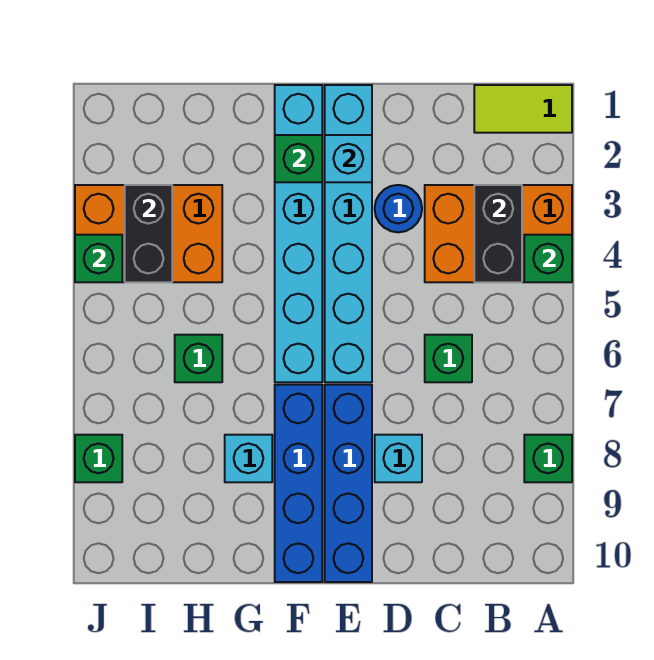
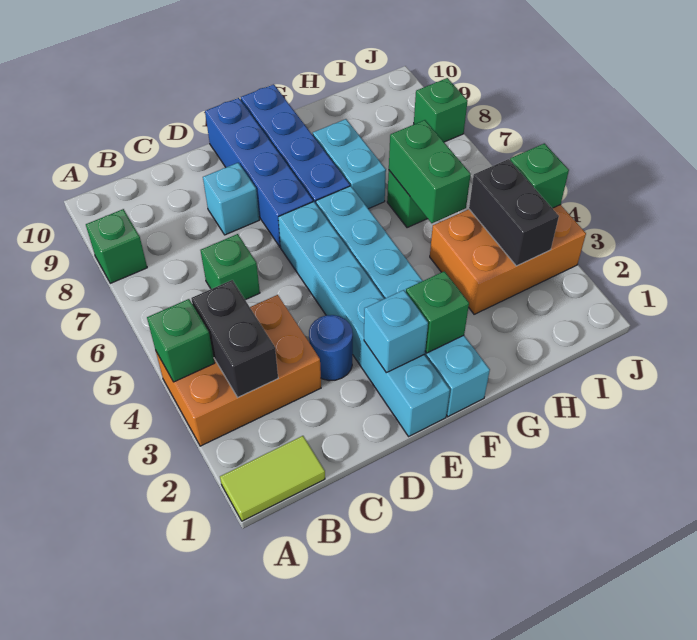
cyan brick G8 level 1 -> cyan brick G7:G8 level 1
none -> green brick H5:H6 level 2

